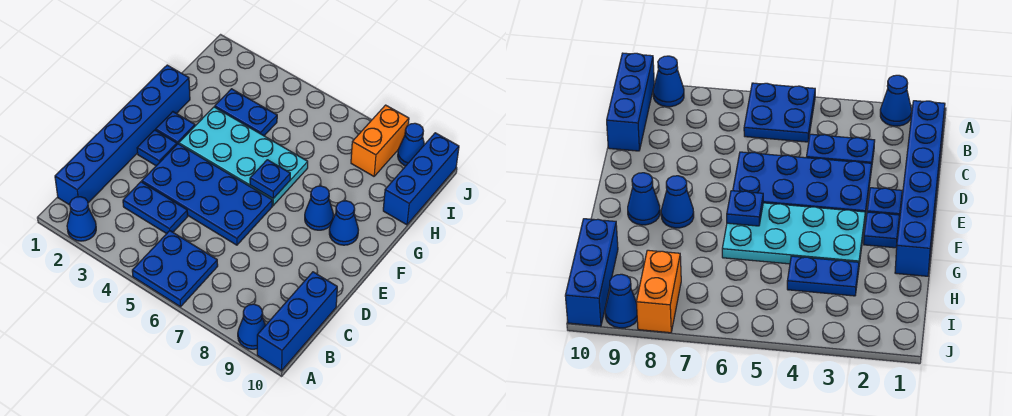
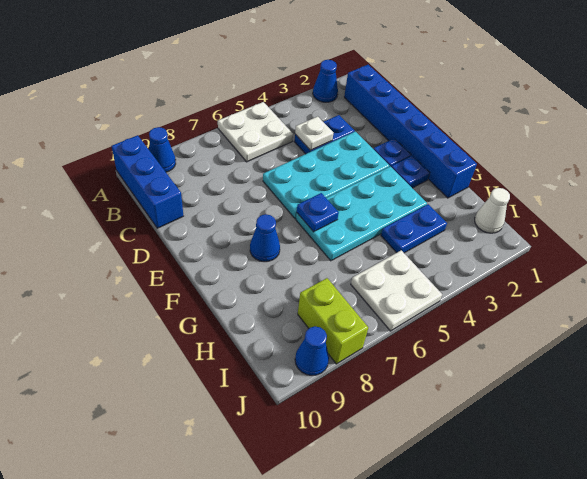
blue plate A5:B6 level 1 -> white plate A5:B6 level 1
none -> white plate C4 level 2
blue plate D3:E6 level 1 -> cyan plate D3:E6 level 1
blue cone F9 level 1 -> none
blue brick H10:J10 level 1 -> none
none -> white cone I1 level 1
none -> white plate I5:J6 level 1
orange brick I8:J8 level 1 -> lime brick I8:J8 level 1

